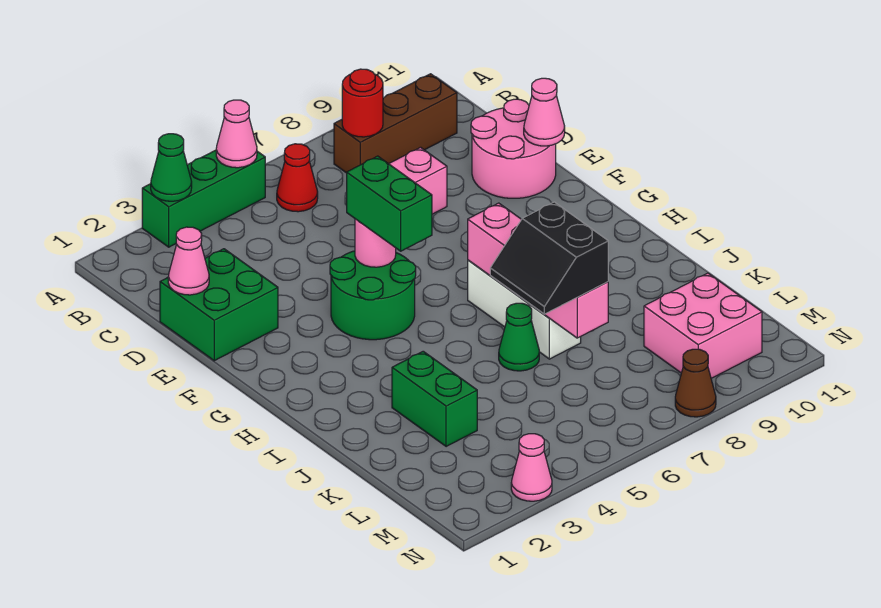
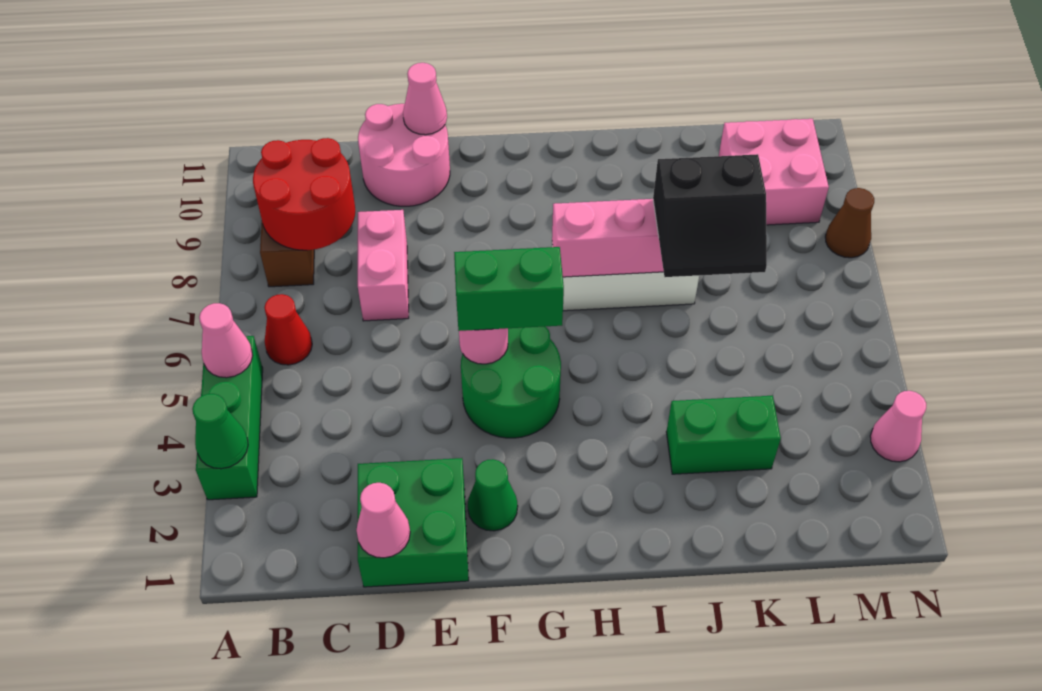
red round brick B8 level 2 -> red round brick B8:C9 level 2
green cone J6 level 1 -> green cone F2 level 1

